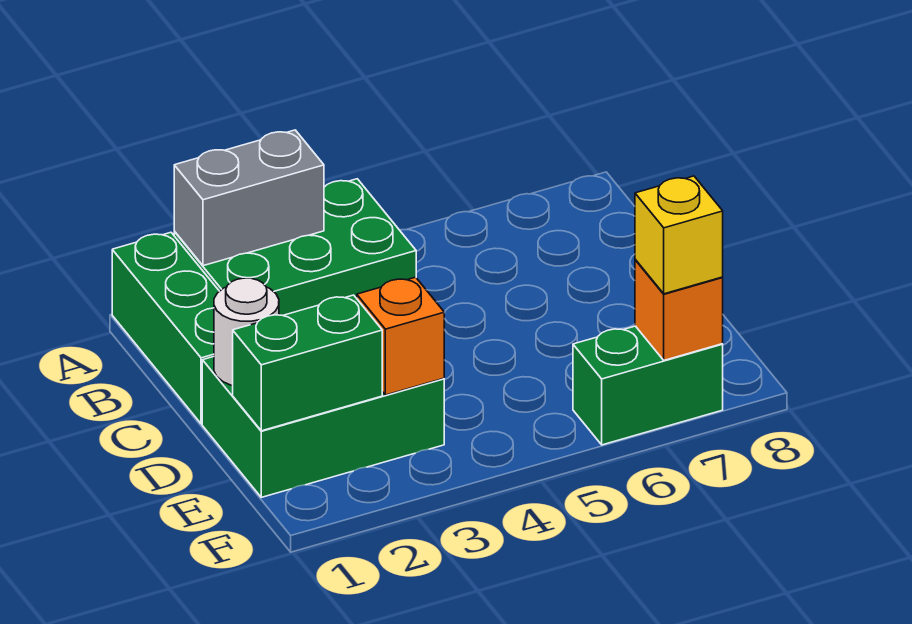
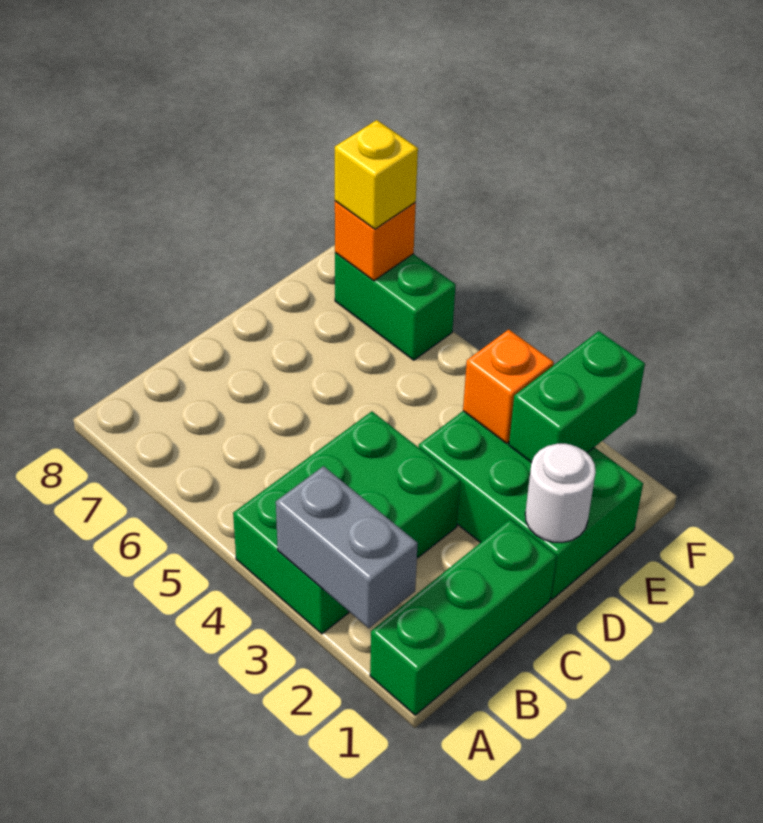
green brick A2:B4 level 1 -> green brick A3:C4 level 1
green brick E1:E2 level 2 -> green brick E2:F2 level 2

